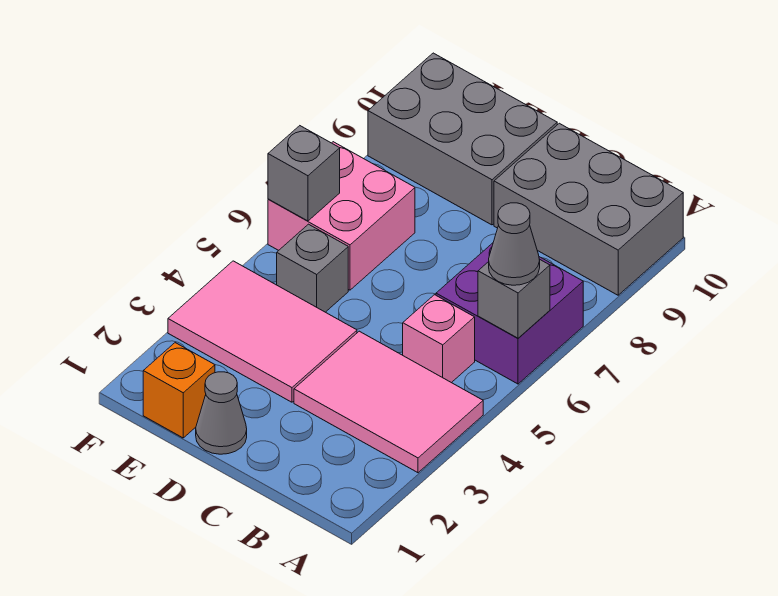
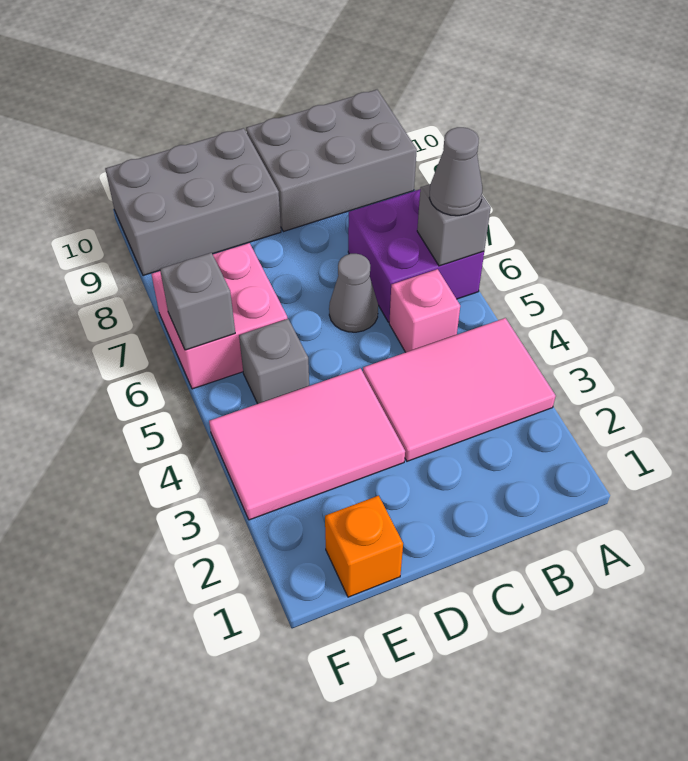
grey cone D1 level 1 -> grey cone C6 level 1

